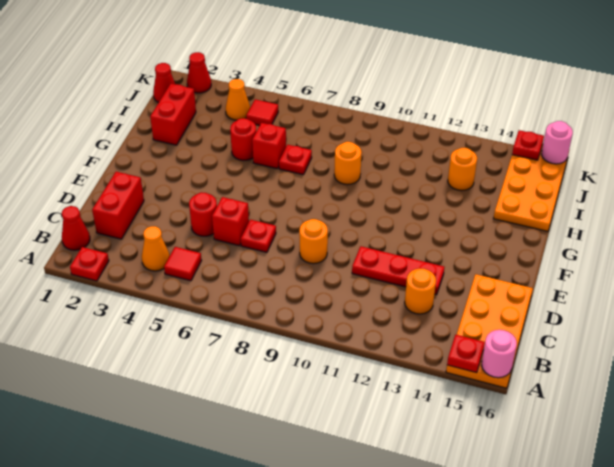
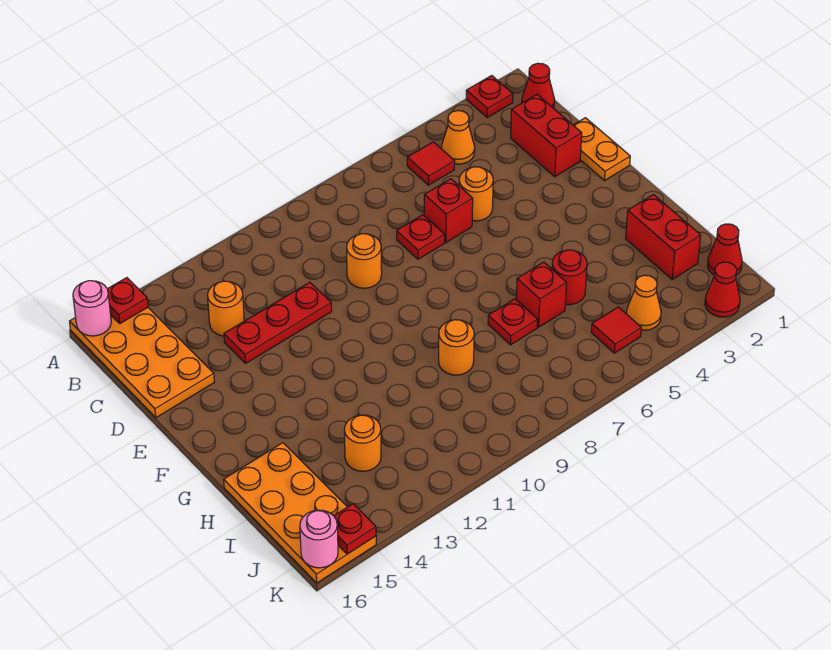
none -> orange plate D1:E1 level 1
red round brick D5 level 1 -> orange round brick D5 level 1

